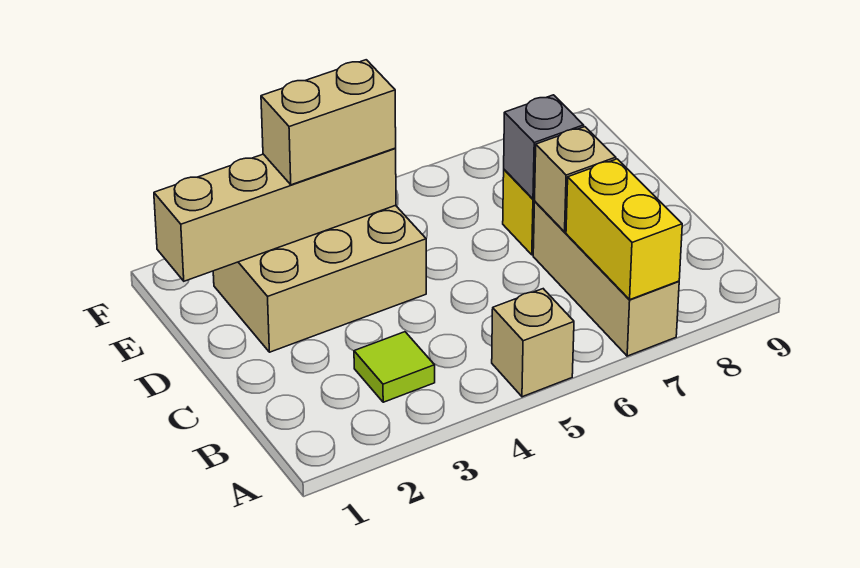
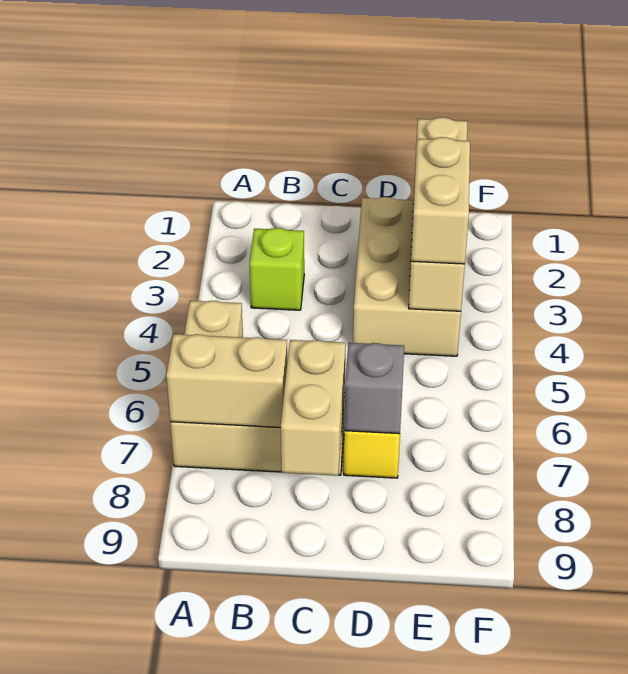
yellow brick A7:B7 level 2 -> tan brick A7:B7 level 2
lime tile B3 level 1 -> lime brick B3 level 1
tan brick C7 level 2 -> tan brick C7:C8 level 2

